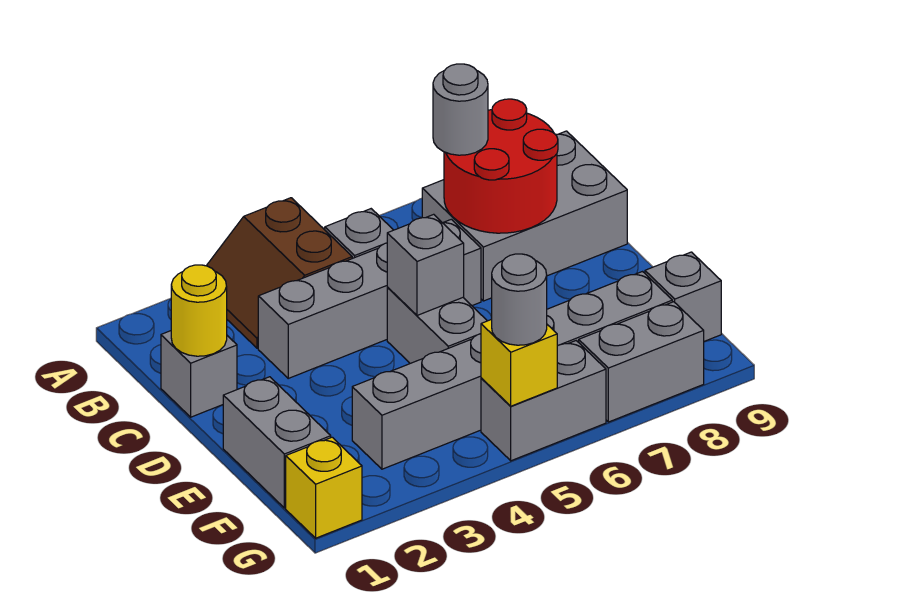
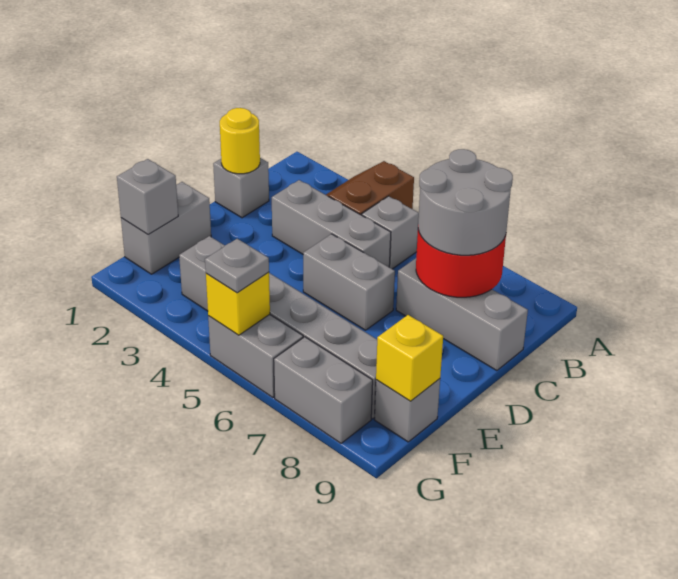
grey brick B7:C9 level 1 -> grey brick C7:C9 level 1
grey round brick B7 level 3 -> grey round brick B7:C8 level 3
grey brick C3:C6 level 1 -> grey brick C3:C5 level 1
grey brick D5:E5 level 1 -> grey brick D5:D6 level 1
grey brick D5 level 2 -> grey brick F1 level 2
yellow brick G1 level 1 -> yellow brick F9 level 2
grey round brick G5 level 3 -> grey plate G5 level 3

